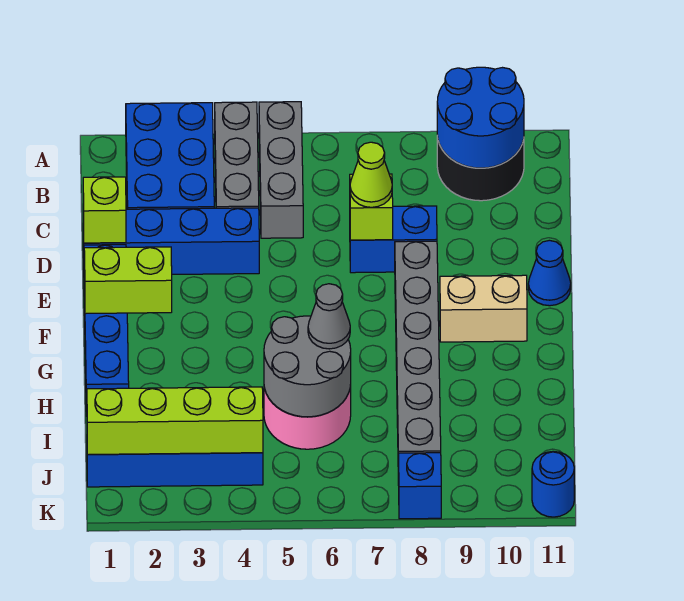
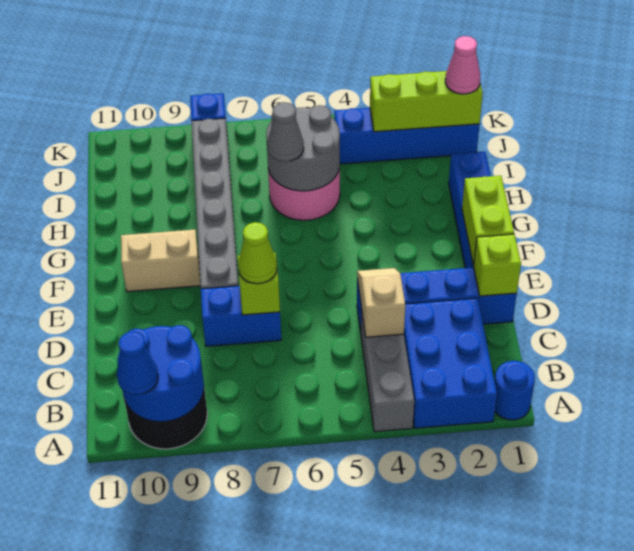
grey brick A5:C5 level 1 -> none
none -> tan slope C4:D4 level 2 top C
blue cone E11 level 1 -> blue cone A10 level 3
lime brick F1:F2 level 2 -> lime brick E1:F1 level 2
lime brick J1:J4 level 2 -> lime brick J1:J3 level 2
none -> pink cone J1 level 3
blue round brick K11 level 1 -> blue round brick A1 level 1

